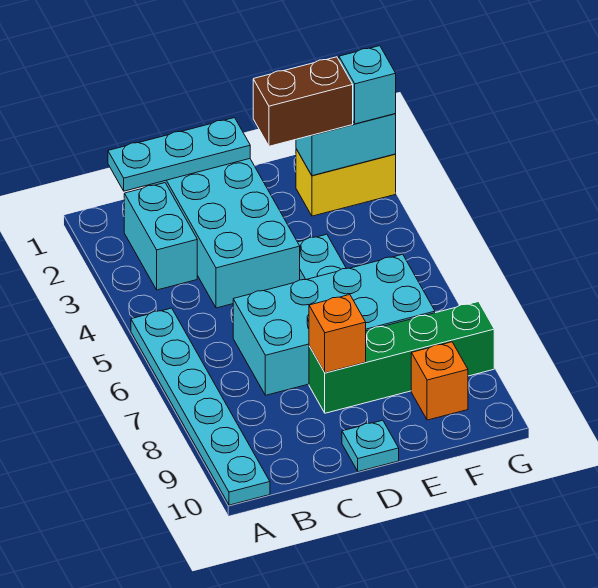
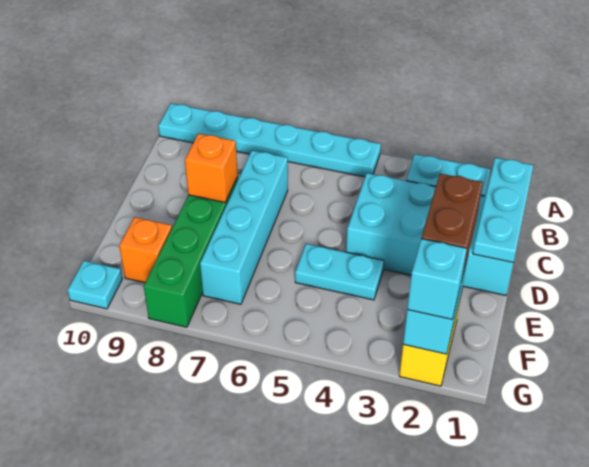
cyan brick C6:F7 level 1 -> cyan brick C7:F7 level 1
cyan plate D10 level 1 -> cyan plate G10 level 1

